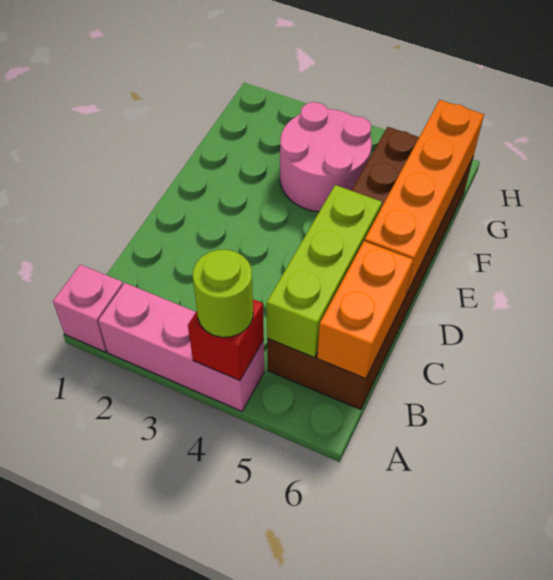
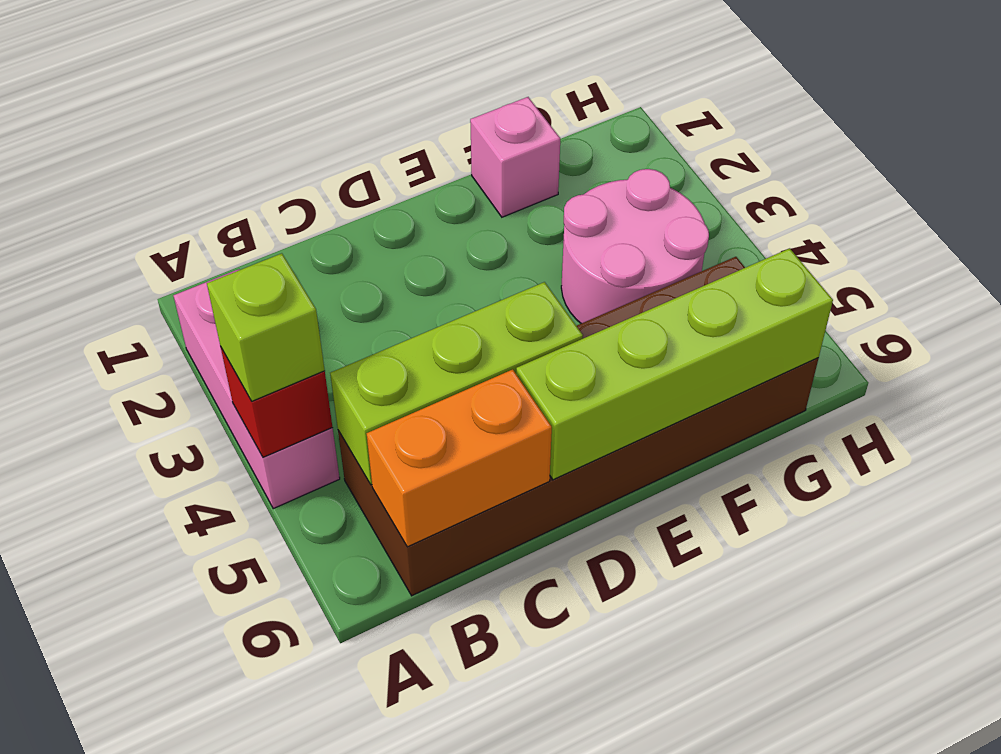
pink brick A1 level 1 -> pink brick F1 level 1
lime round brick A4 level 3 -> lime brick A4 level 3
orange brick D6:G6 level 2 -> lime brick D6:G6 level 2

